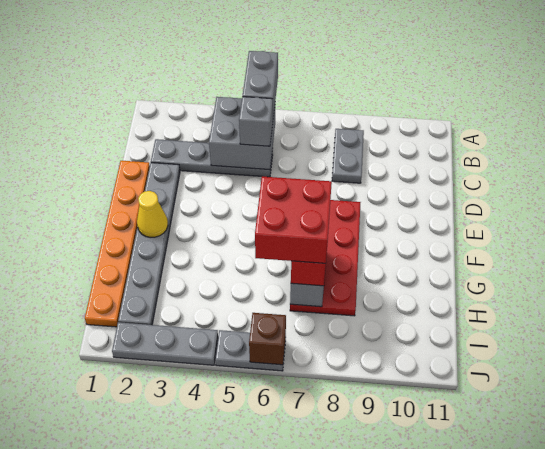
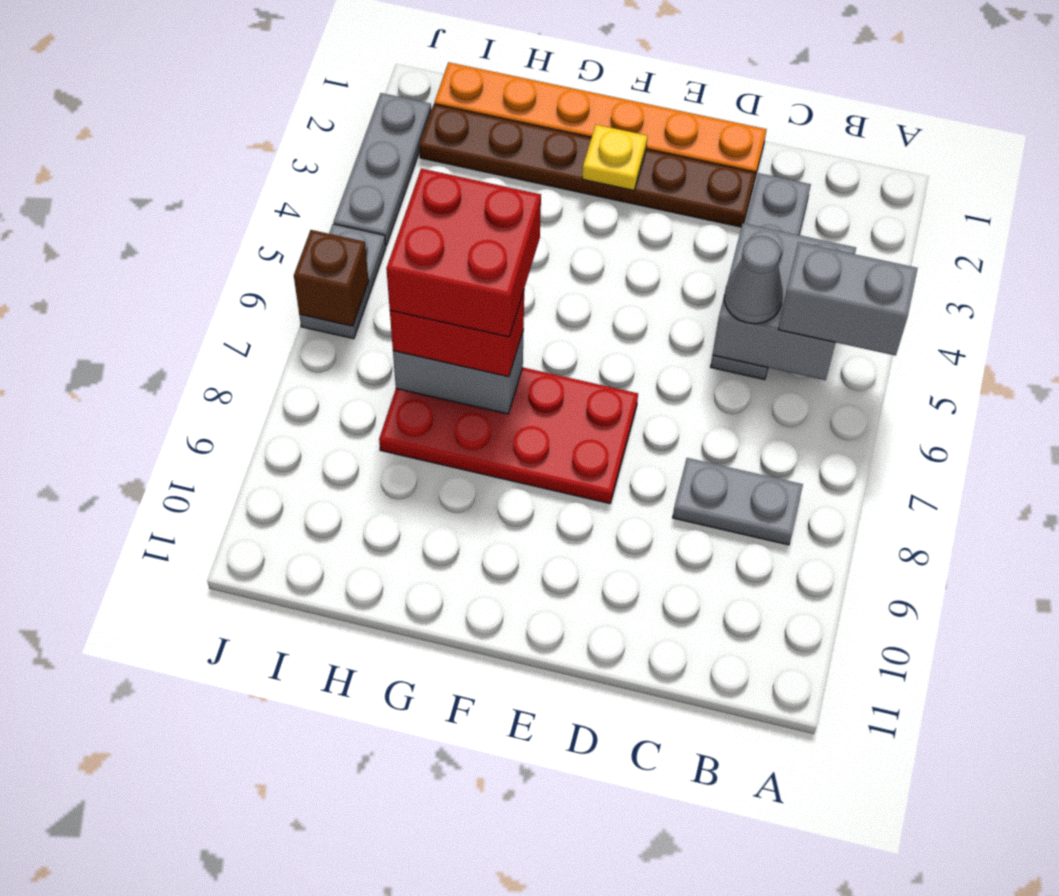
grey brick C5 level 3 -> grey cone C5 level 3
grey plate D2:I2 level 1 -> brown plate D2:I2 level 1
yellow cone F2 level 2 -> yellow plate F2 level 2

